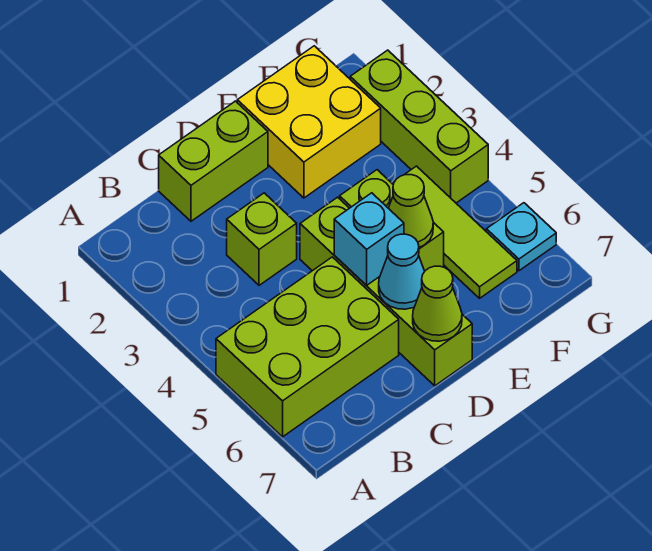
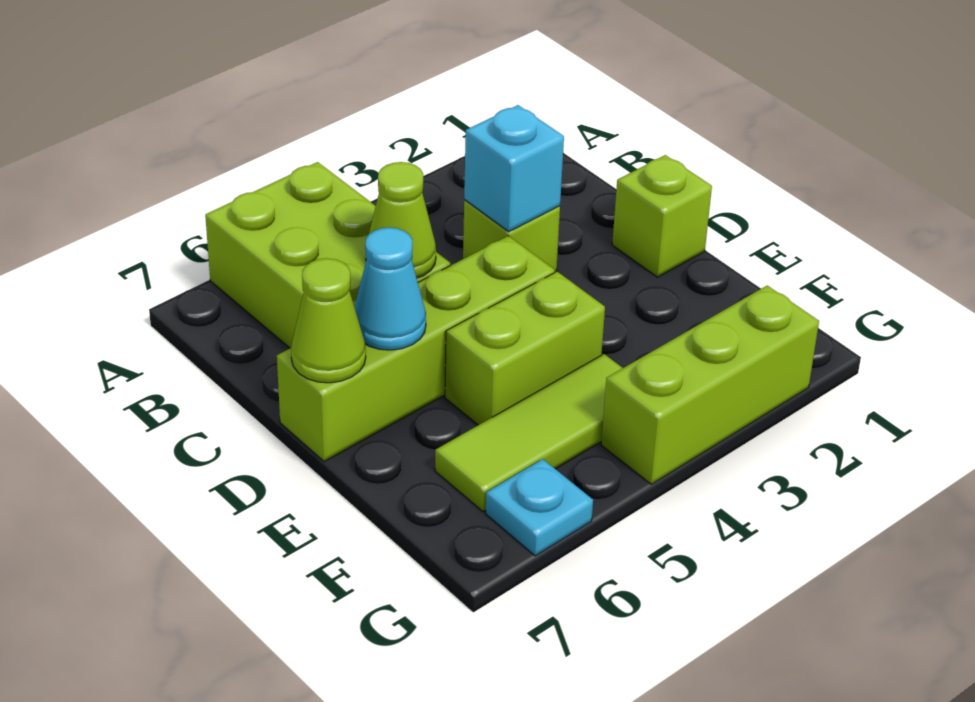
lime brick C1:D1 level 1 -> lime brick D1 level 1
cyan brick D5 level 2 -> cyan brick C3 level 2
yellow brick E1:F2 level 1 -> none
lime cone E5 level 2 -> lime cone C5 level 2

